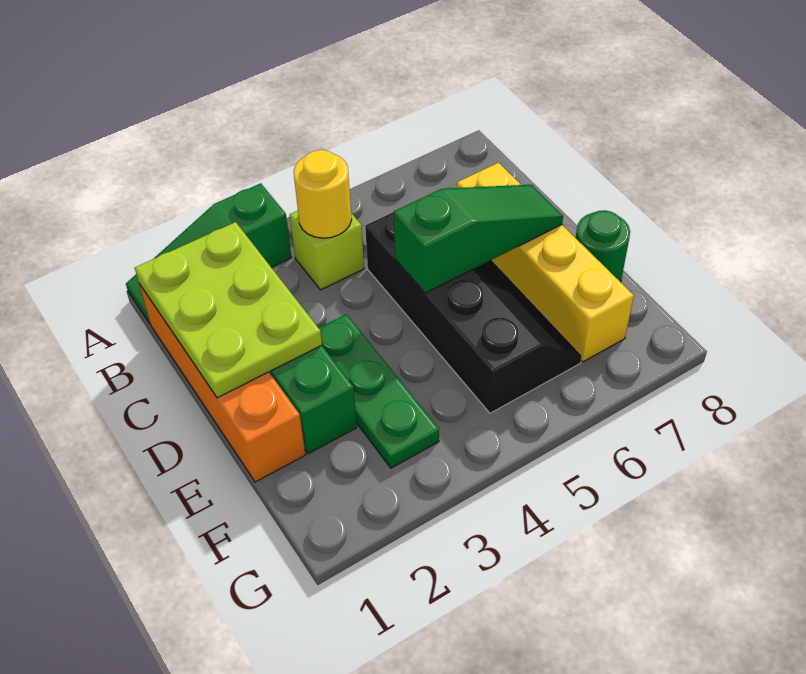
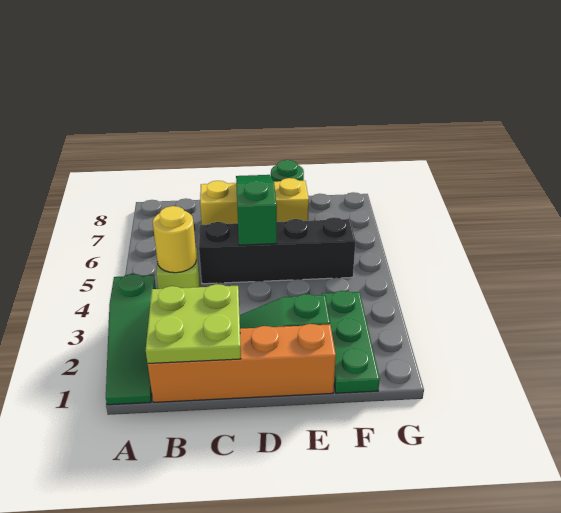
lime plate B1:D2 level 2 -> lime plate B1:C2 level 2
yellow brick C7:F7 level 1 -> yellow brick C7:E7 level 1
green plate D3:F3 level 1 -> green plate F1:F3 level 1

